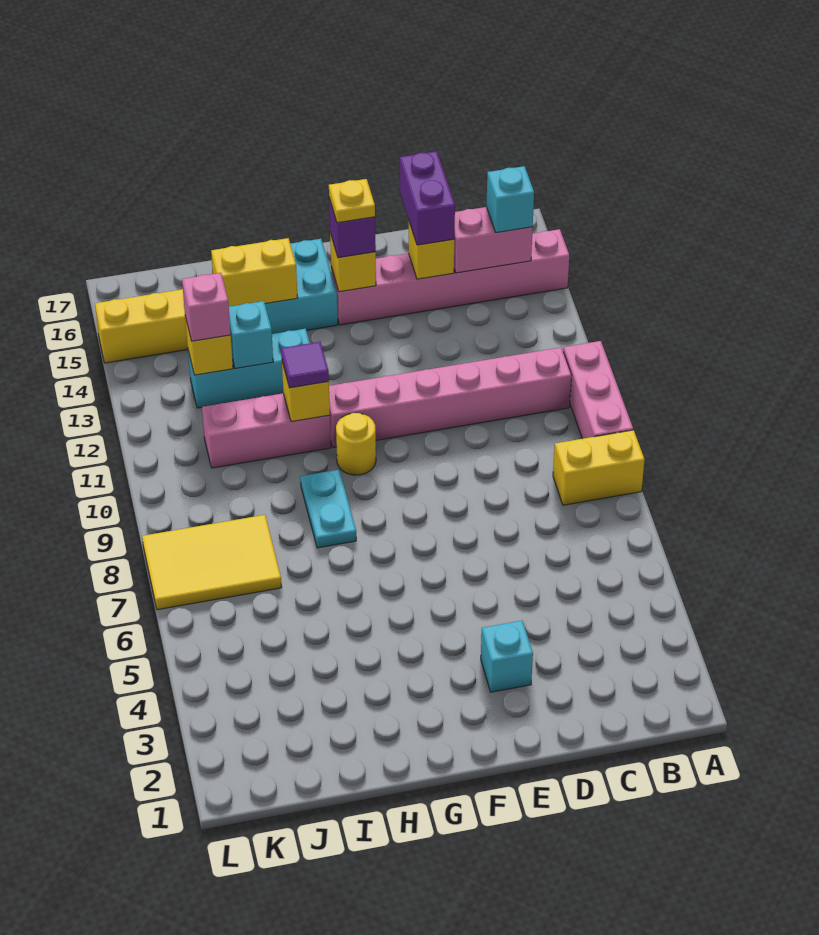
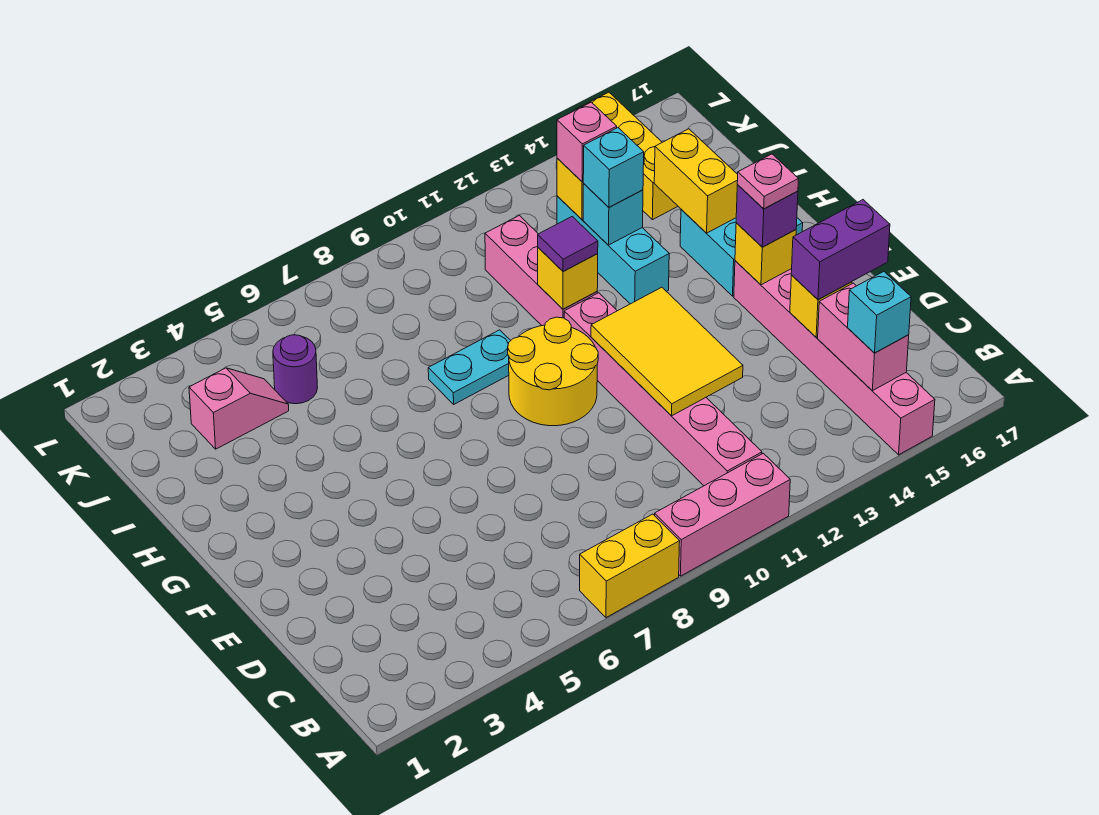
yellow brick A8:B8 level 1 -> yellow brick A7:A8 level 1
cyan brick E3 level 1 -> cyan brick I13 level 3
yellow plate F15 level 4 -> pink plate F15 level 4
yellow round brick G10 level 1 -> yellow round brick F9:G10 level 1
none -> pink slope J3:J4 level 1 top 3
none -> purple round brick J5 level 1
yellow tile J7:L8 level 1 -> yellow tile D11:F12 level 2

